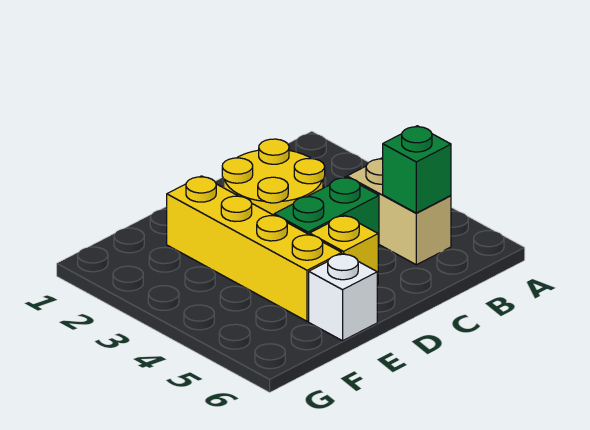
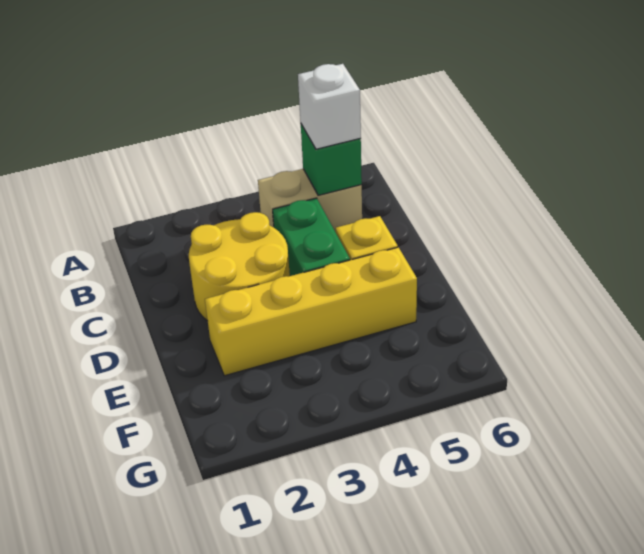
white brick E6 level 1 -> white brick B5 level 3

